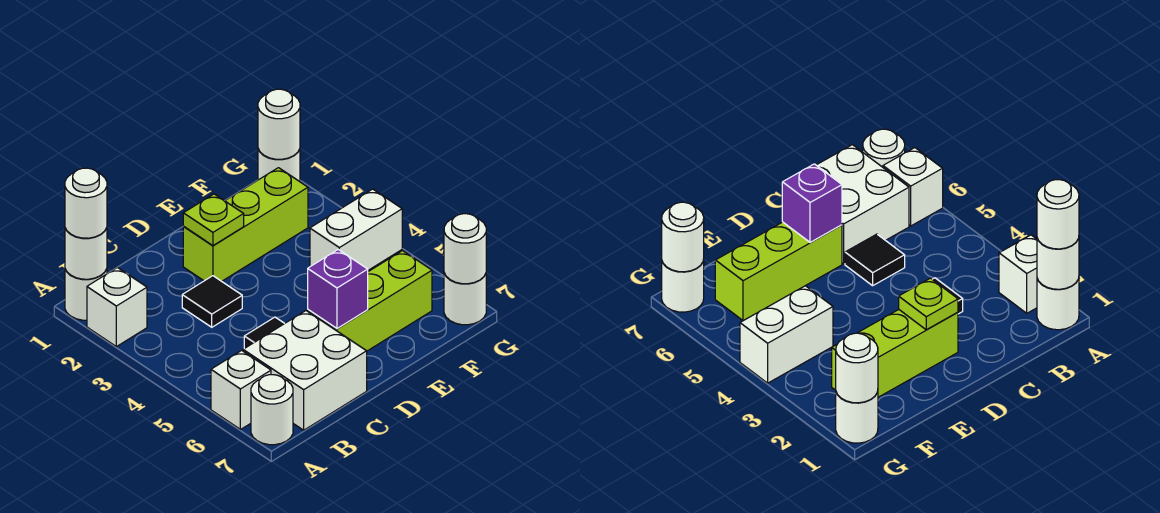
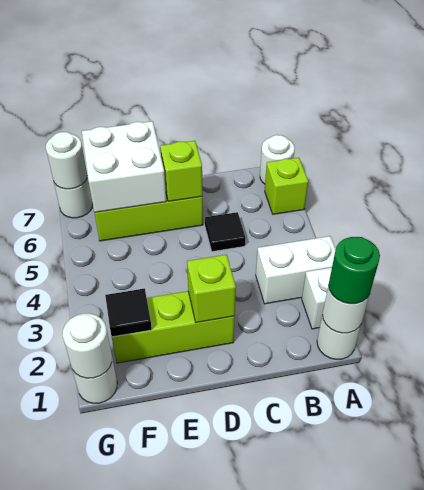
white round brick A1 level 3 -> green round brick A1 level 3
white brick A6 level 1 -> lime brick A6 level 1
white brick B6:C7 level 1 -> white brick E6:F7 level 2
black tile C3 level 1 -> black tile F2 level 2
lime plate D2 level 2 -> lime brick D2 level 2
purple brick D6 level 2 -> lime brick D6 level 2
white brick F4:G4 level 1 -> white brick A3:B3 level 1

